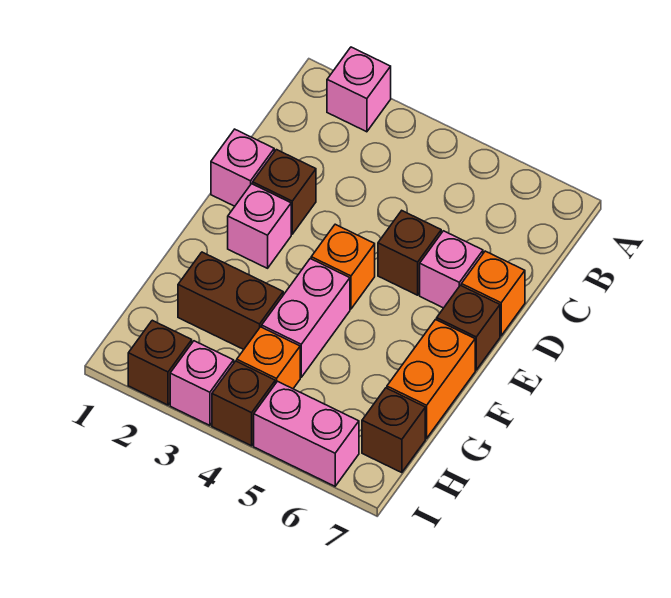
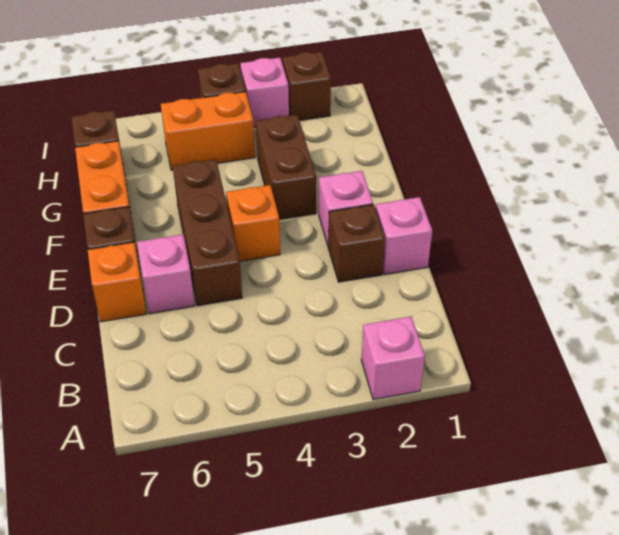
brown brick D5 level 1 -> brown brick D5:F5 level 1
pink brick F4:G4 level 1 -> none
brown brick G2:G3 level 1 -> brown brick F3:G3 level 1
orange brick H4 level 1 -> orange brick H4:H5 level 1
pink brick I5:I6 level 1 -> none

